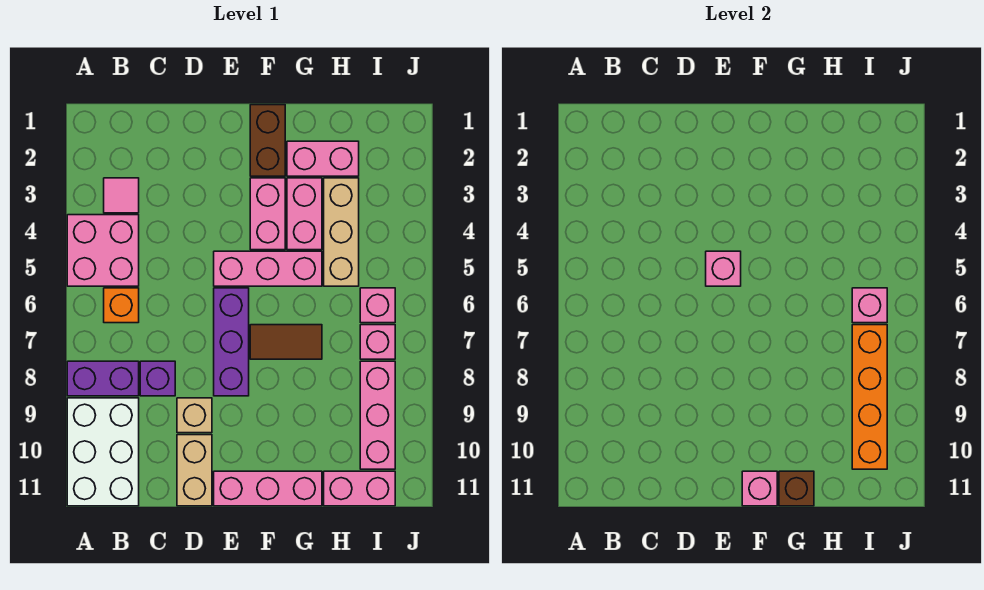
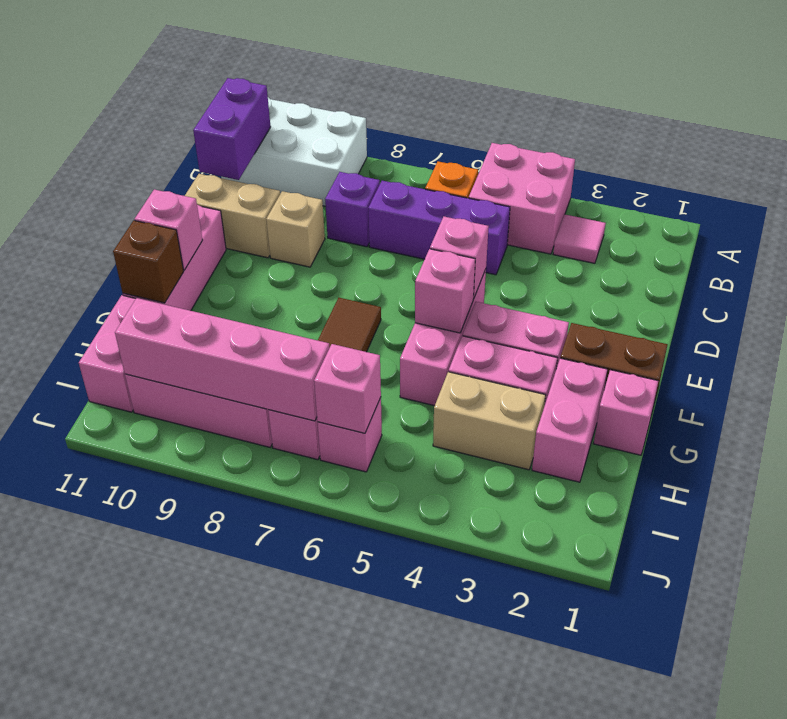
purple brick A8:B8 level 1 -> purple brick B11:C11 level 2
purple brick E6:E8 level 1 -> purple brick C5:C7 level 1
none -> pink brick F5 level 2
none -> pink brick G1 level 1
tan brick H3:H5 level 1 -> tan brick H3:H4 level 1
orange brick I7:I10 level 2 -> pink brick I7:I10 level 2

